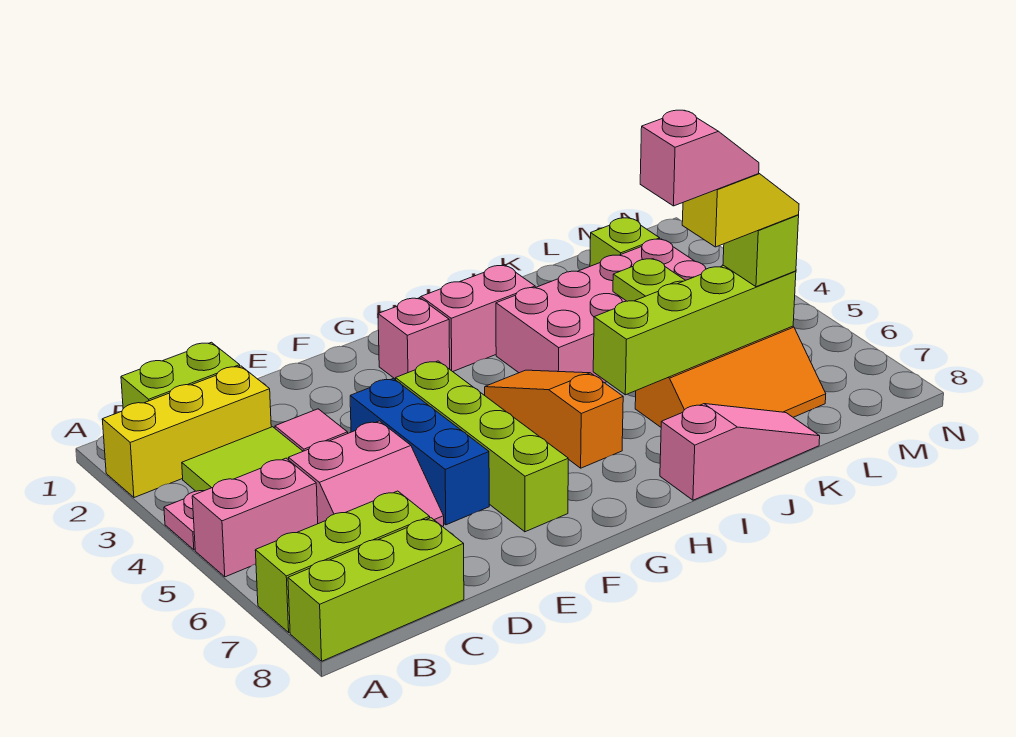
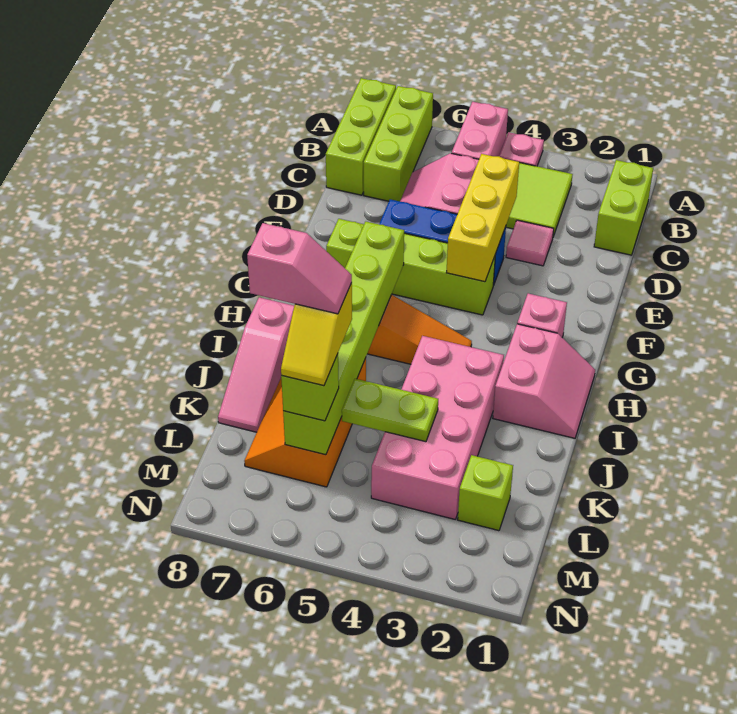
yellow brick A2:C2 level 1 -> yellow brick D4:F4 level 2
lime brick I6:L6 level 2 -> lime brick G6:L6 level 2
pink slope J6:K6 level 5 top J -> pink slope K6:K7 level 5 top 7

